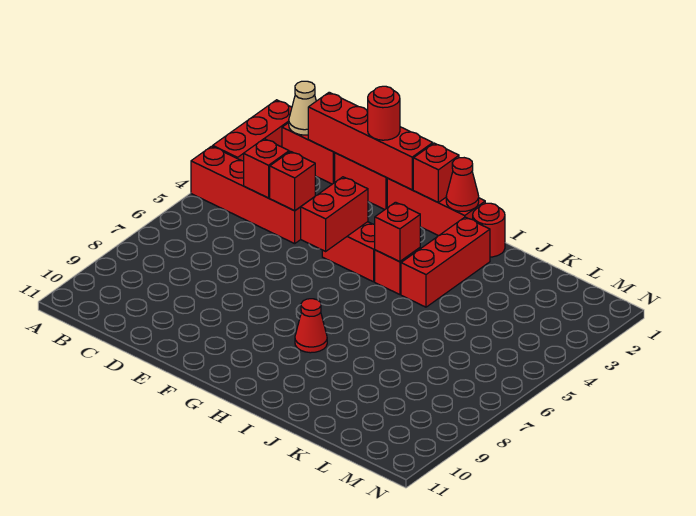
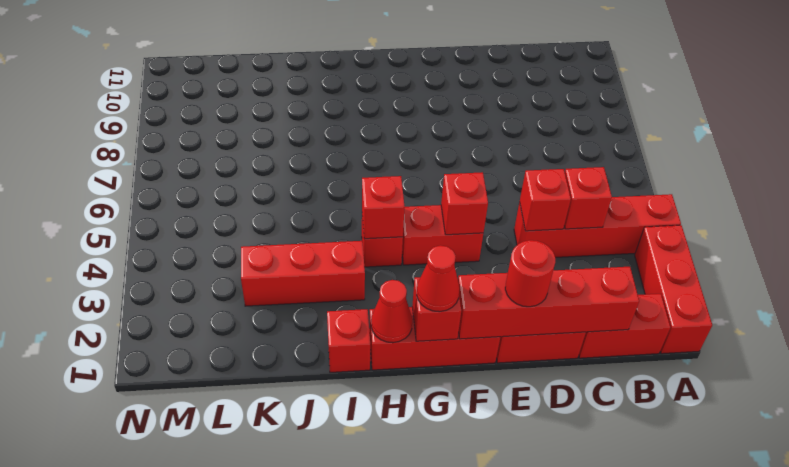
tan cone B1 level 2 -> none
red brick F4:F5 level 2 -> red brick F4 level 2
red cone H8 level 1 -> red cone G1 level 3
red round brick I1 level 1 -> red brick I1 level 1
red brick I2:I4 level 1 -> red brick I3:K3 level 1

